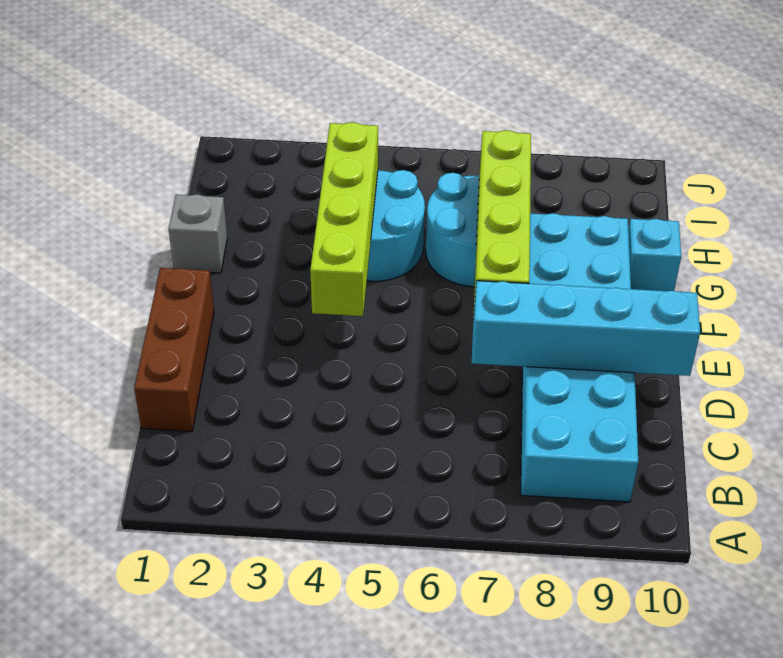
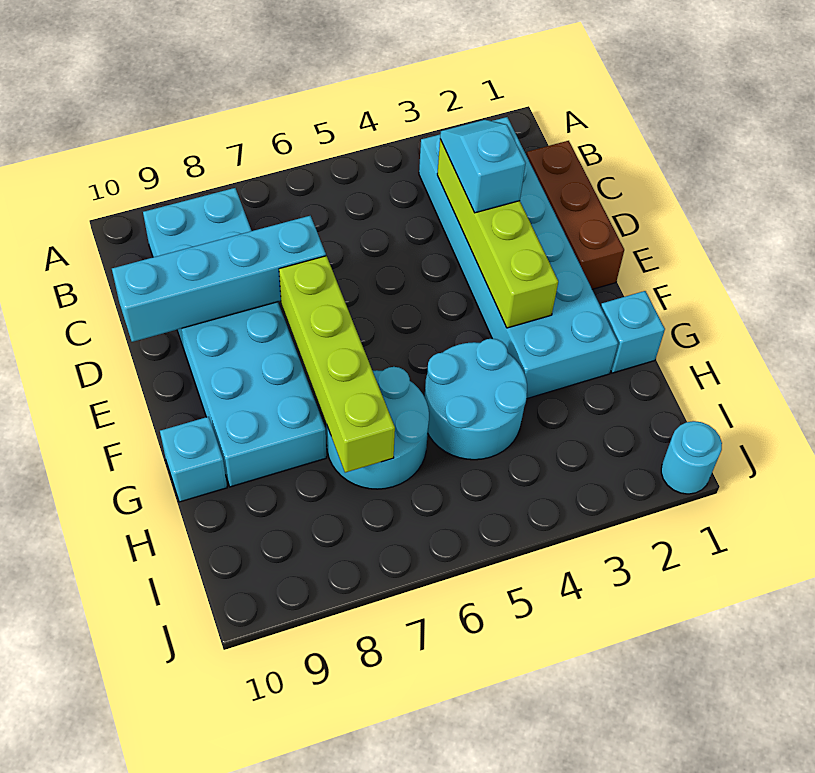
none -> cyan brick B2:G3 level 1
none -> cyan slope C3:D3 level 3 top D
lime brick E4:H4 level 2 -> lime brick C3:F3 level 2
grey brick G1 level 1 -> cyan brick G1 level 1
none -> cyan round brick J1 level 1

